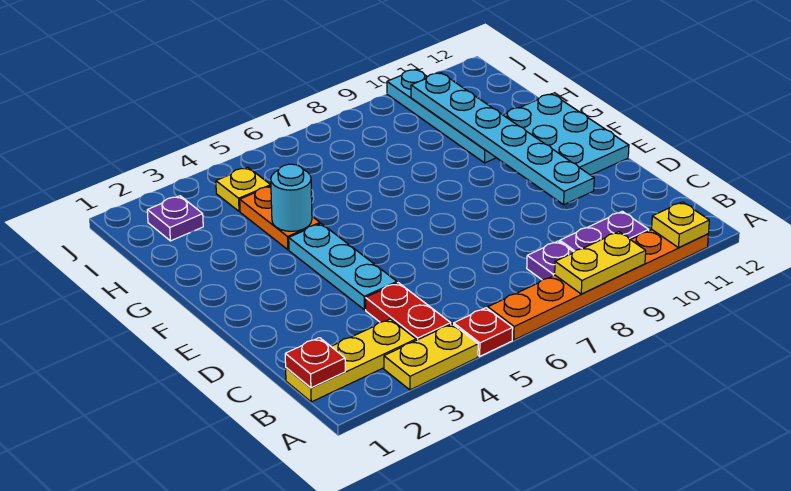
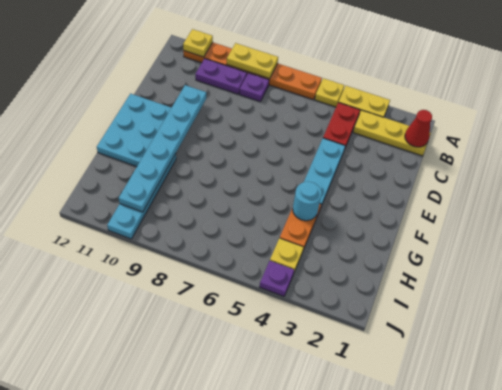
red plate A5 level 1 -> yellow plate A5 level 1
red plate B1 level 2 -> red cone B1 level 2
purple plate I2 level 1 -> purple plate J4 level 1

